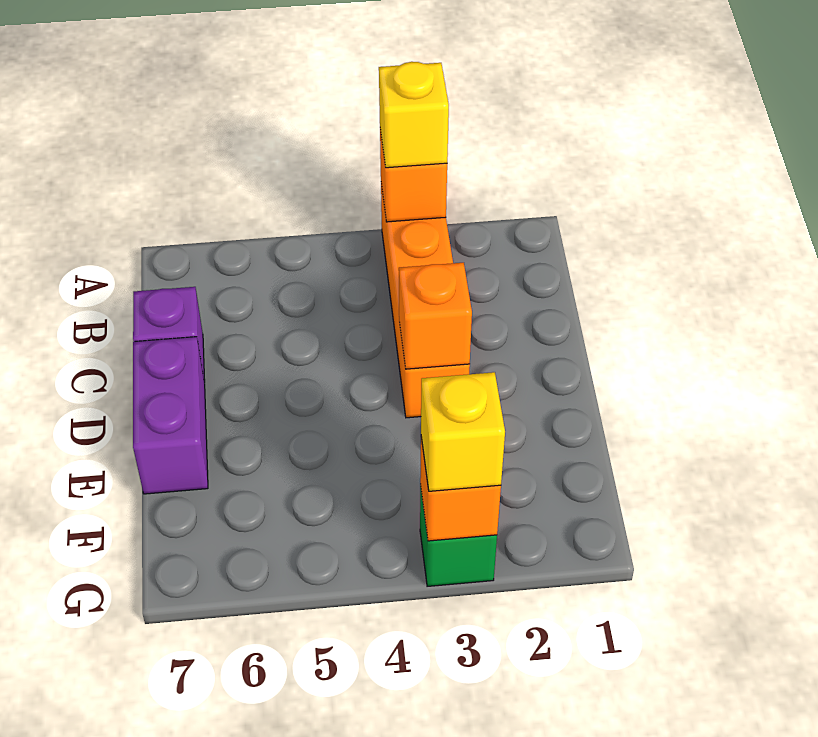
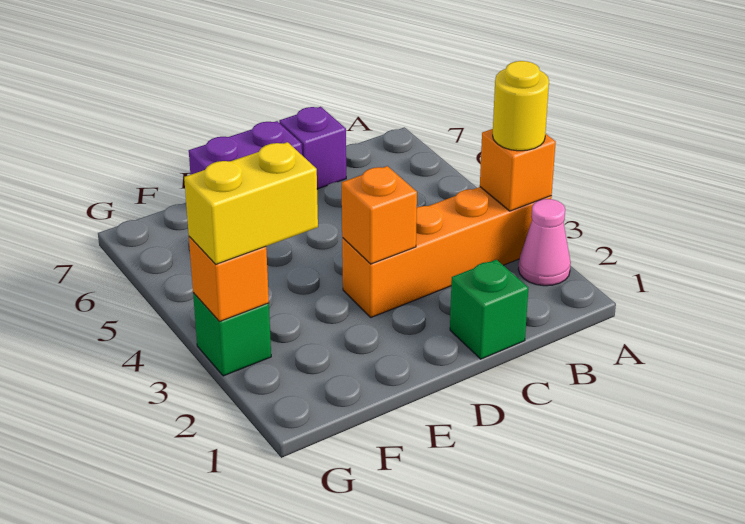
none -> pink cone A2 level 1
yellow brick A3 level 3 -> yellow round brick A3 level 3
none -> green brick C1 level 1
yellow brick G3 level 3 -> yellow brick F3:G3 level 3

